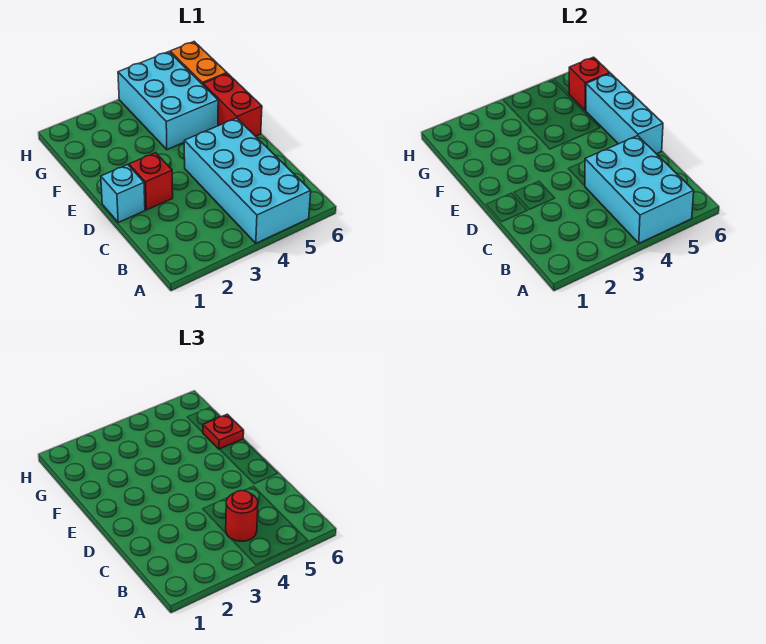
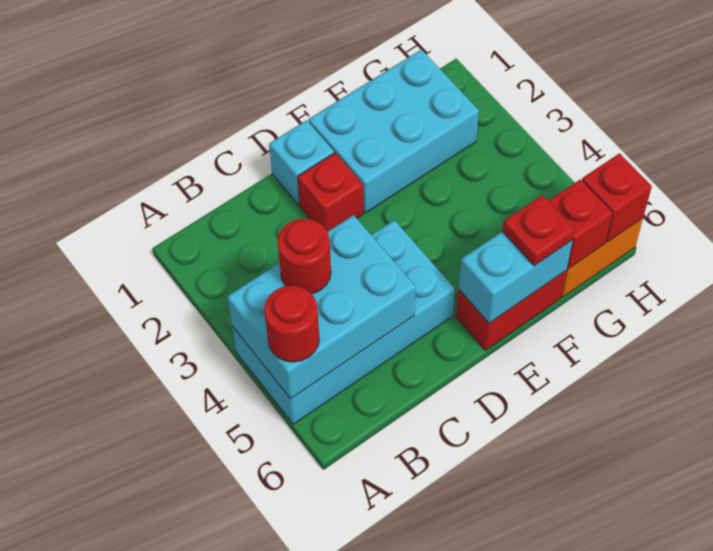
none -> red round brick A5 level 3
cyan brick D6:F6 level 2 -> cyan brick E6:F6 level 2
cyan brick F4:H5 level 1 -> cyan brick E1:G2 level 1
none -> red brick H6 level 2

